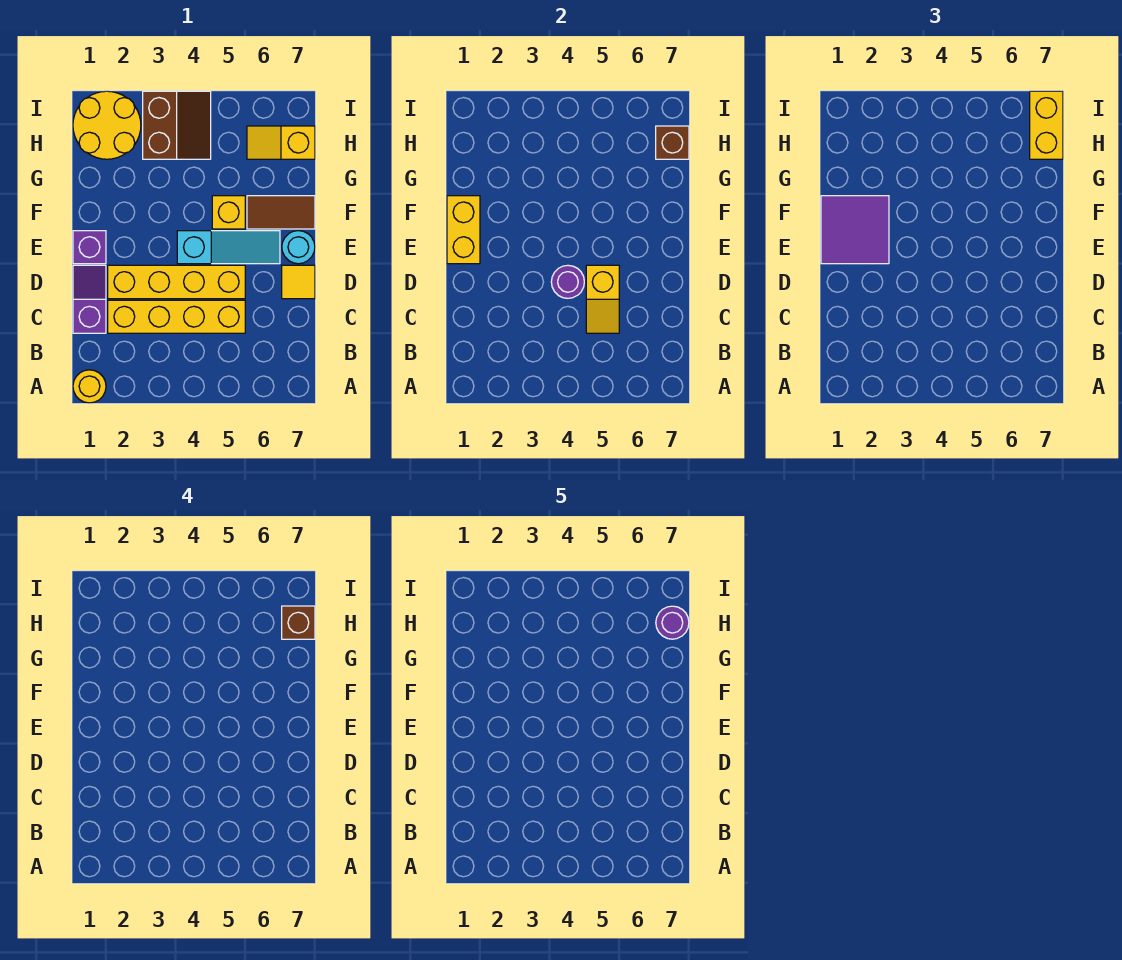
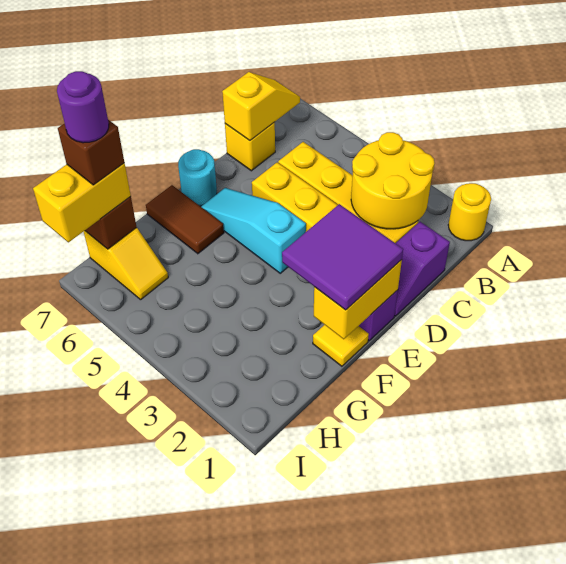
yellow slope C5:D5 level 2 top D -> yellow slope B7:C7 level 2 top C
purple round brick D4 level 2 -> none
yellow tile D7 level 1 -> yellow tile F1 level 1
yellow brick F5 level 1 -> yellow brick C7 level 1
yellow round brick H1:I2 level 1 -> yellow round brick B2:C3 level 2
brown slope H3:I4 level 1 top 3 -> none

